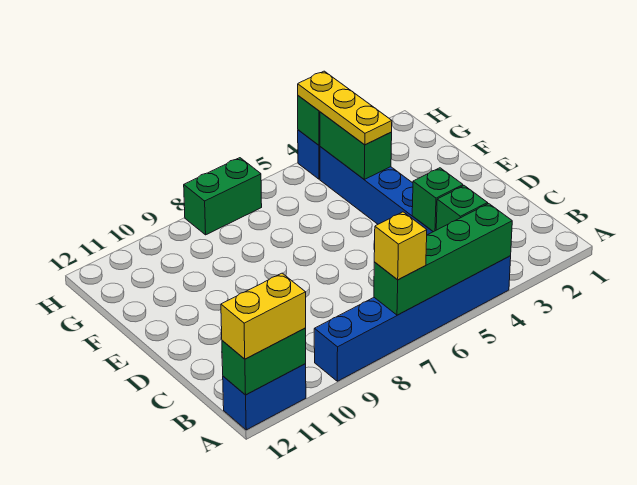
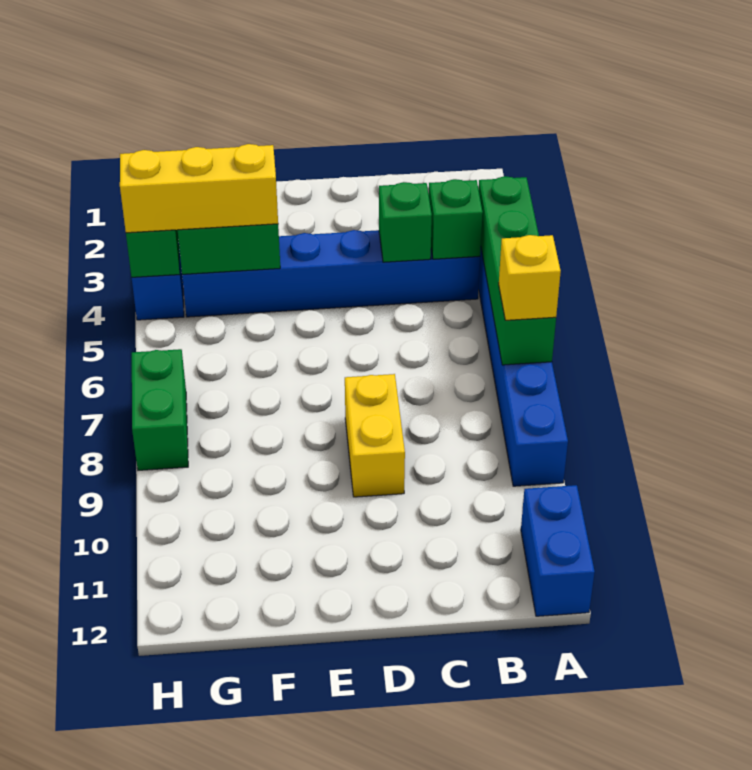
green brick A11:A12 level 2 -> none
yellow brick A11:A12 level 3 -> yellow brick D8:D9 level 1
yellow plate F4:H4 level 3 -> yellow brick F4:H4 level 3

